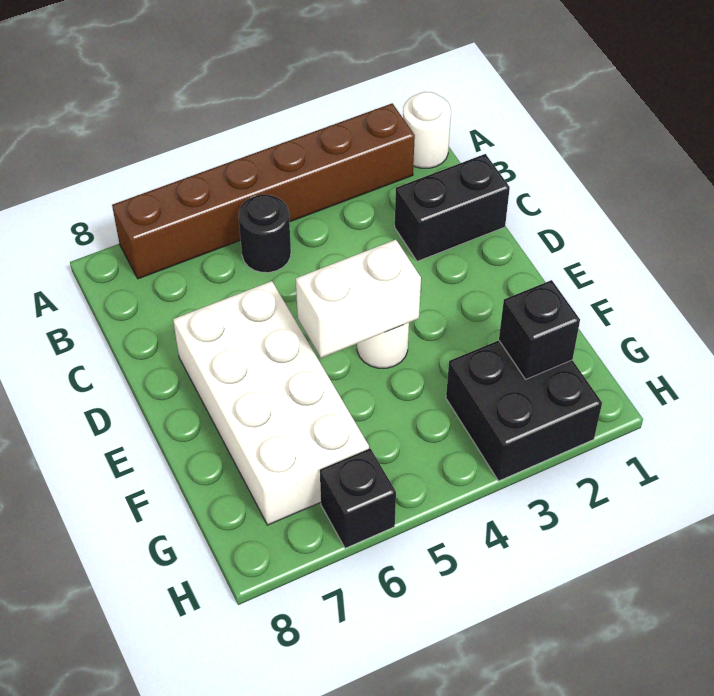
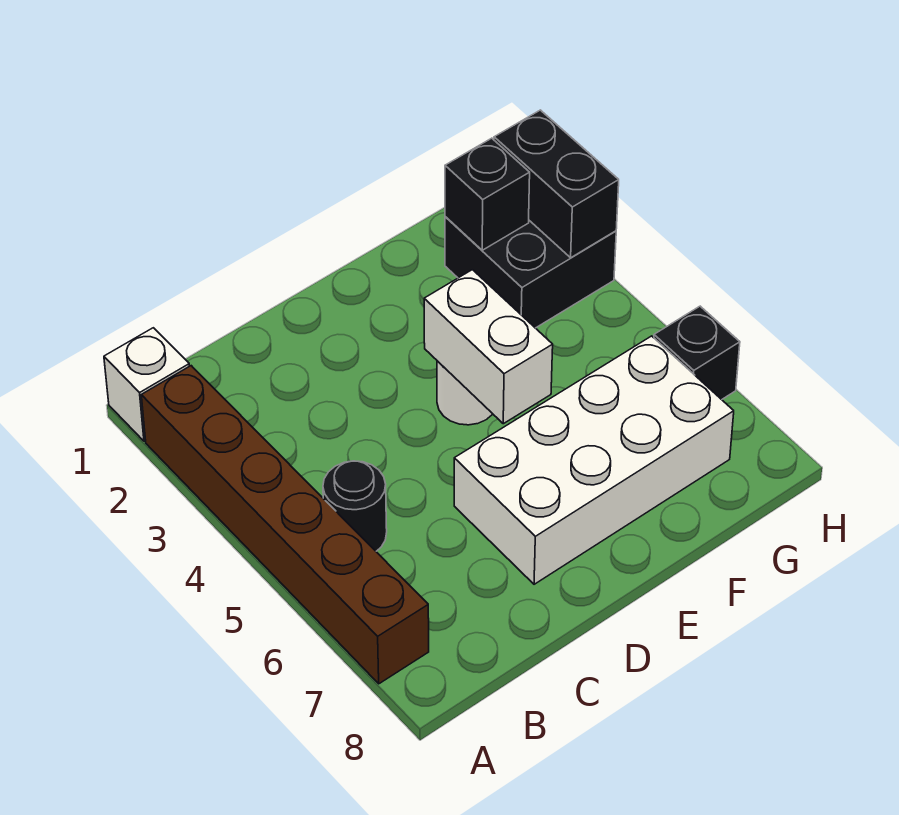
white round brick A1 level 1 -> white brick A1 level 1
black brick C1:C2 level 1 -> black brick H2:H3 level 2

